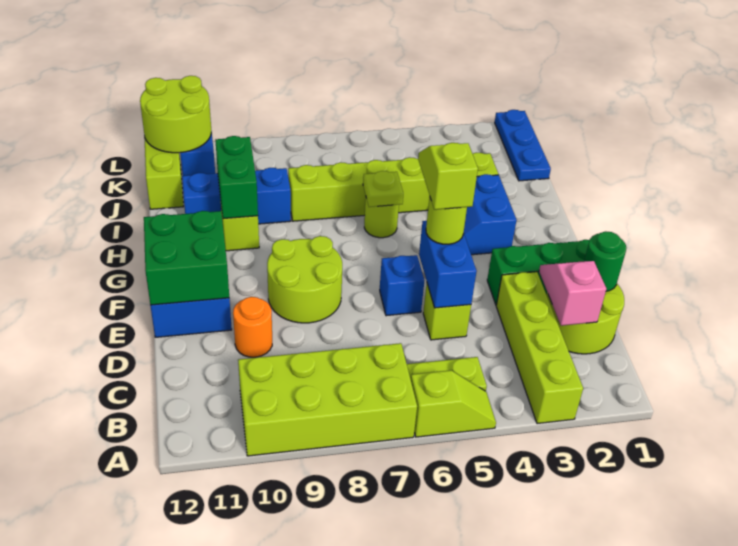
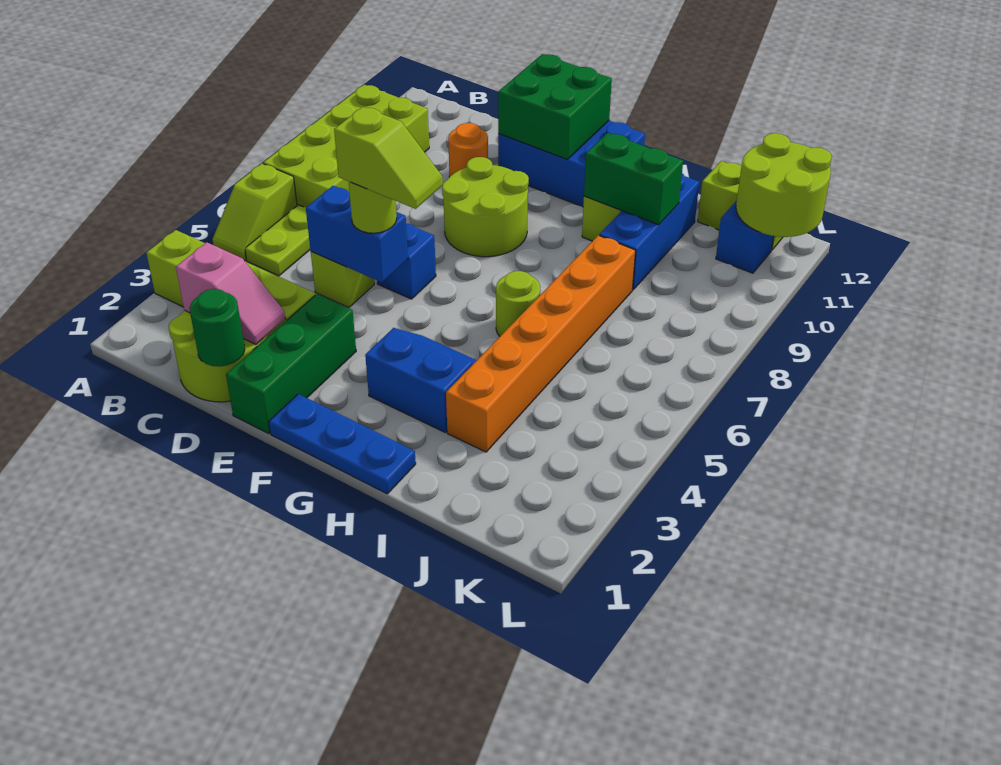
lime plate H6 level 2 -> none
lime brick I3:I8 level 1 -> orange brick I3:I8 level 1
blue plate J1:L1 level 1 -> blue plate F1:H1 level 1

